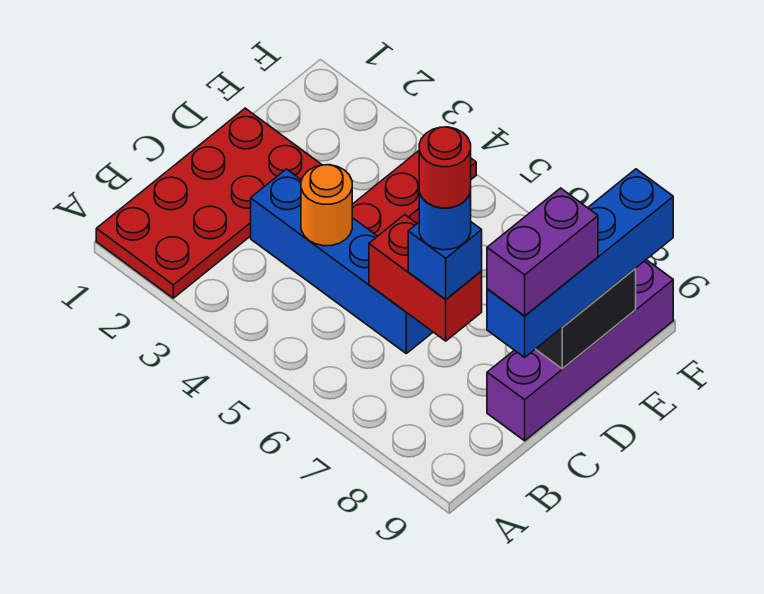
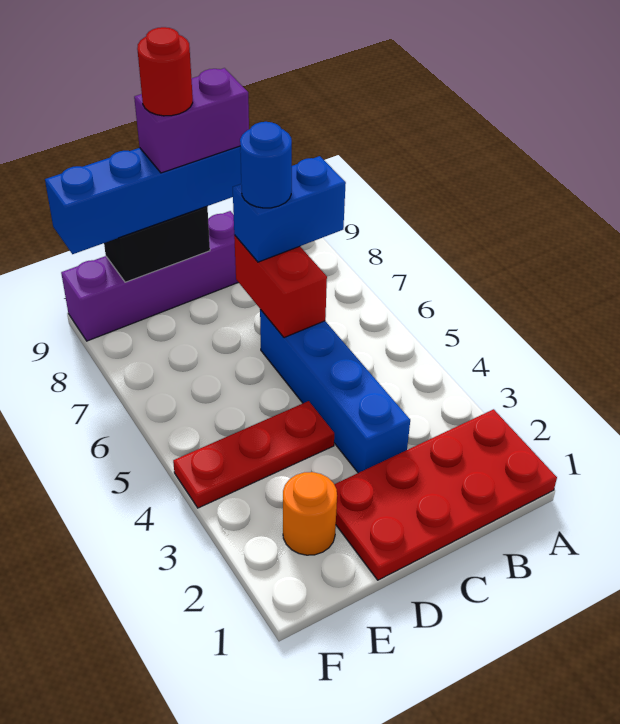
orange round brick C4 level 2 -> orange round brick E2 level 1
blue brick C7 level 3 -> blue brick B7:C7 level 3
red round brick C7 level 5 -> red round brick D9 level 5

